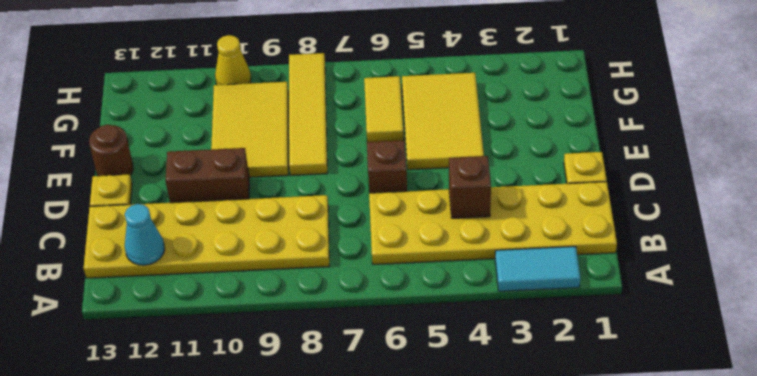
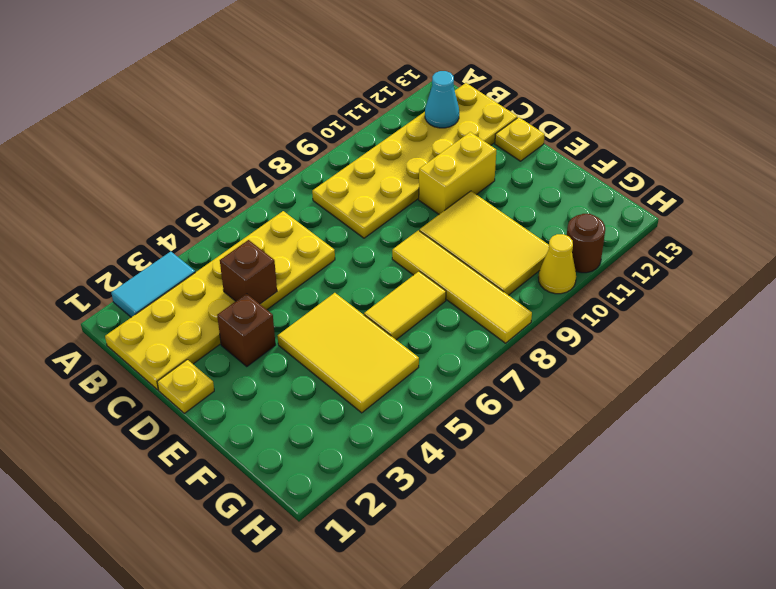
brown brick D6 level 1 -> brown brick D3 level 1
brown brick D10:D11 level 1 -> yellow brick D10:D11 level 1
brown round brick E13 level 1 -> brown round brick H11 level 1
yellow tile F6:G6 level 1 -> yellow tile F6:F7 level 1

